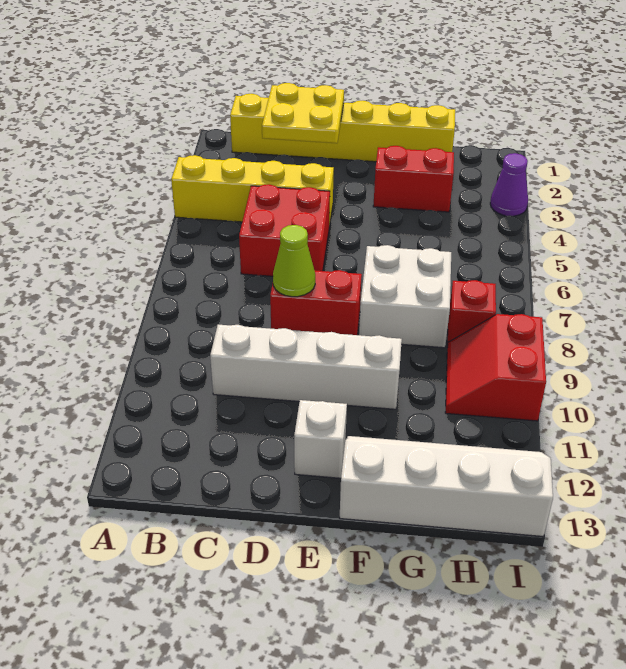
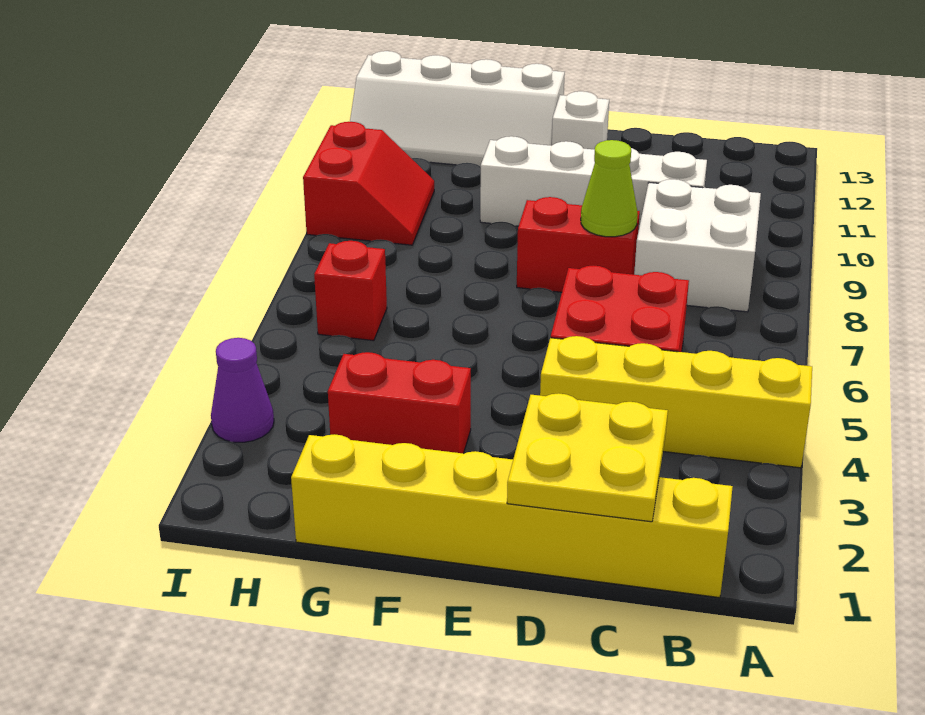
white brick F7:G8 level 1 -> white brick B8:C9 level 1
red brick H8 level 1 -> red brick H6 level 1

